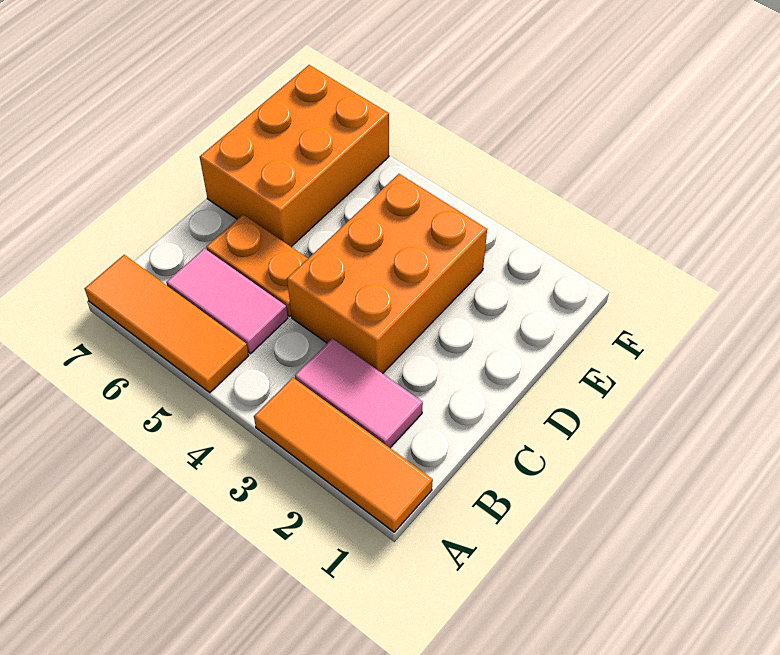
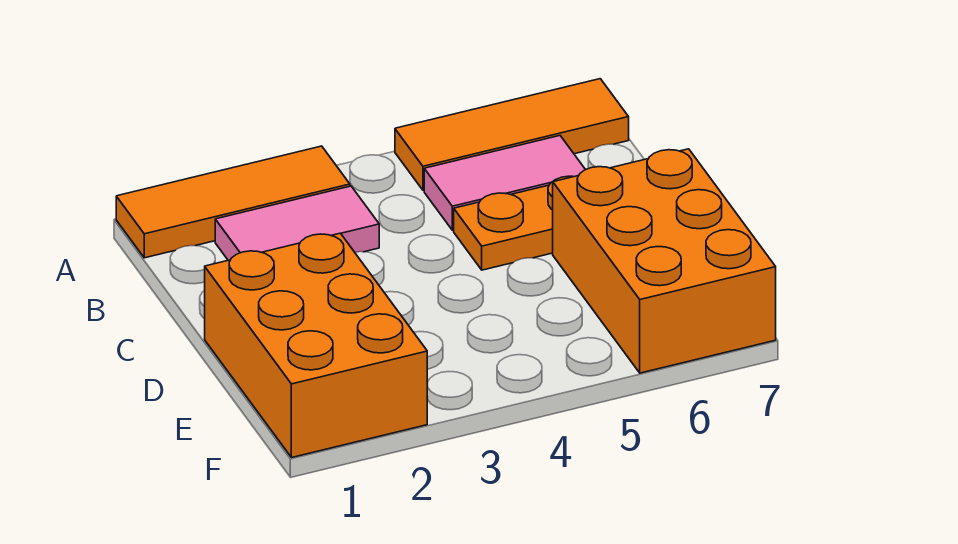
orange brick C3:E4 level 1 -> orange brick D1:F2 level 1

